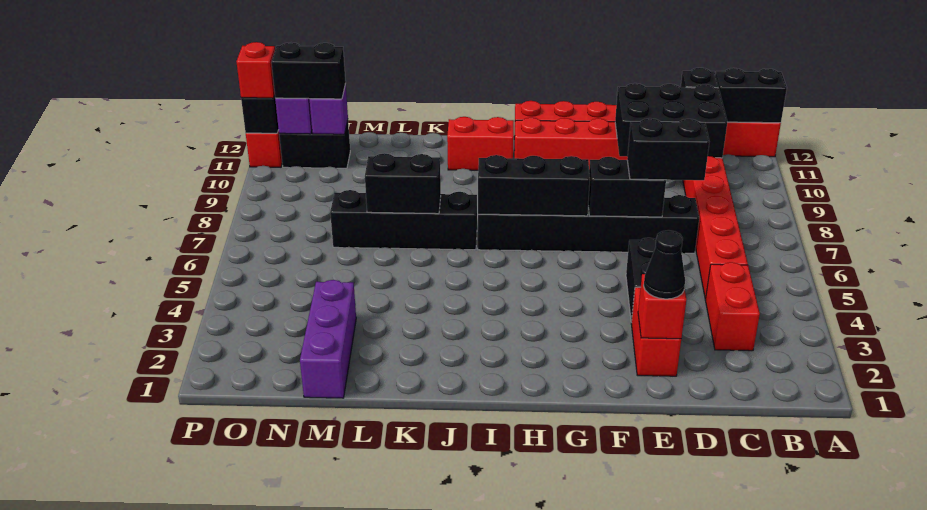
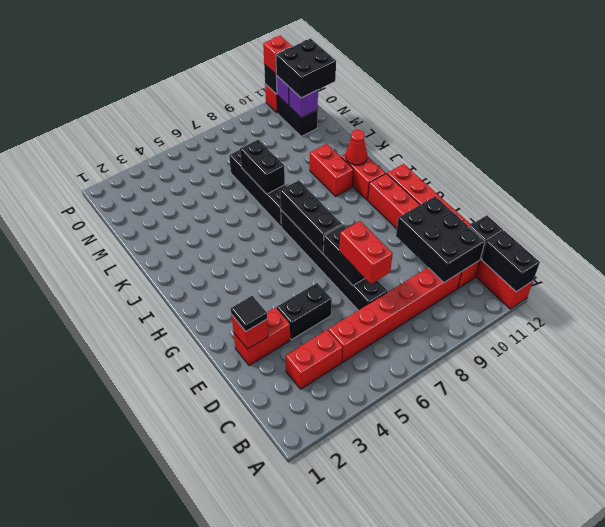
black brick D7:E7 level 3 -> red brick D7:E7 level 3
black cone E2 level 3 -> black tile E2 level 3
none -> red brick J10:K10 level 1
none -> red cone J11 level 2
purple brick M1:M3 level 1 -> none
black brick N11:O11 level 3 -> black brick N11:O12 level 3

